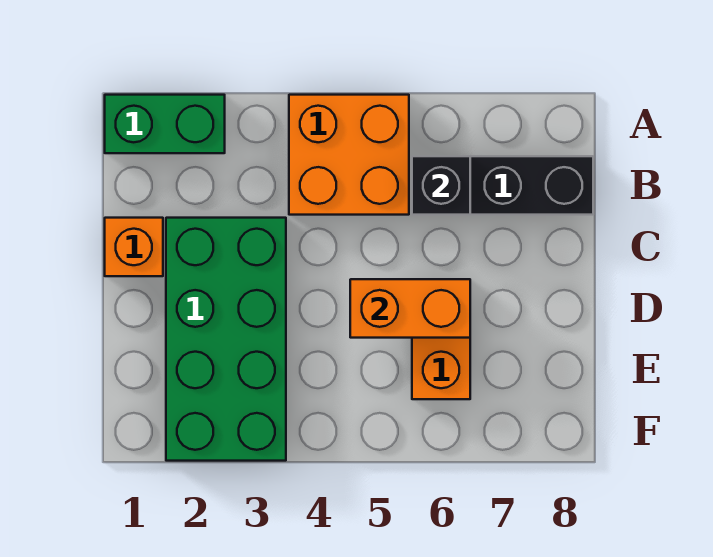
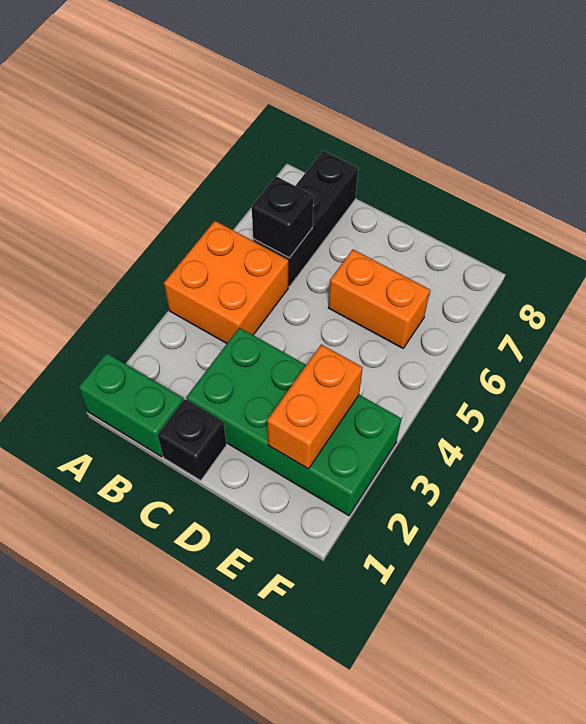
green brick A1:A2 level 1 -> green brick A1:B1 level 1
orange brick C1 level 1 -> black brick C1 level 1
orange brick D5:D6 level 2 -> orange brick E2:E3 level 2

